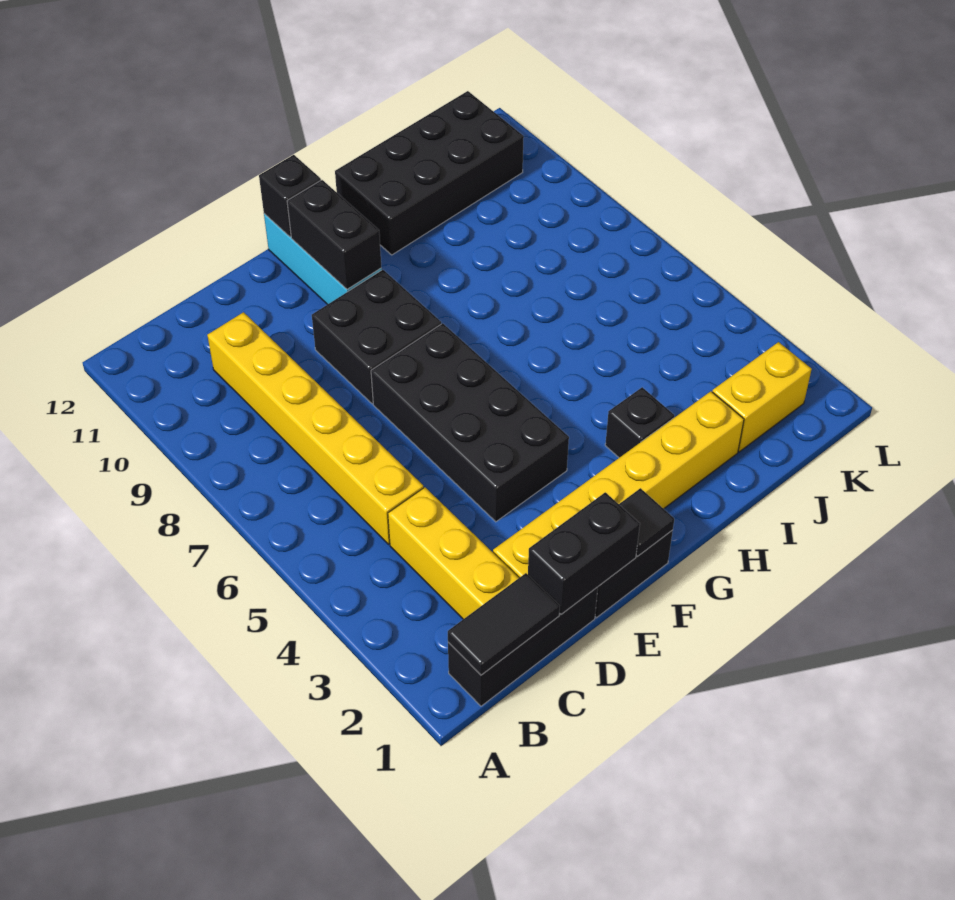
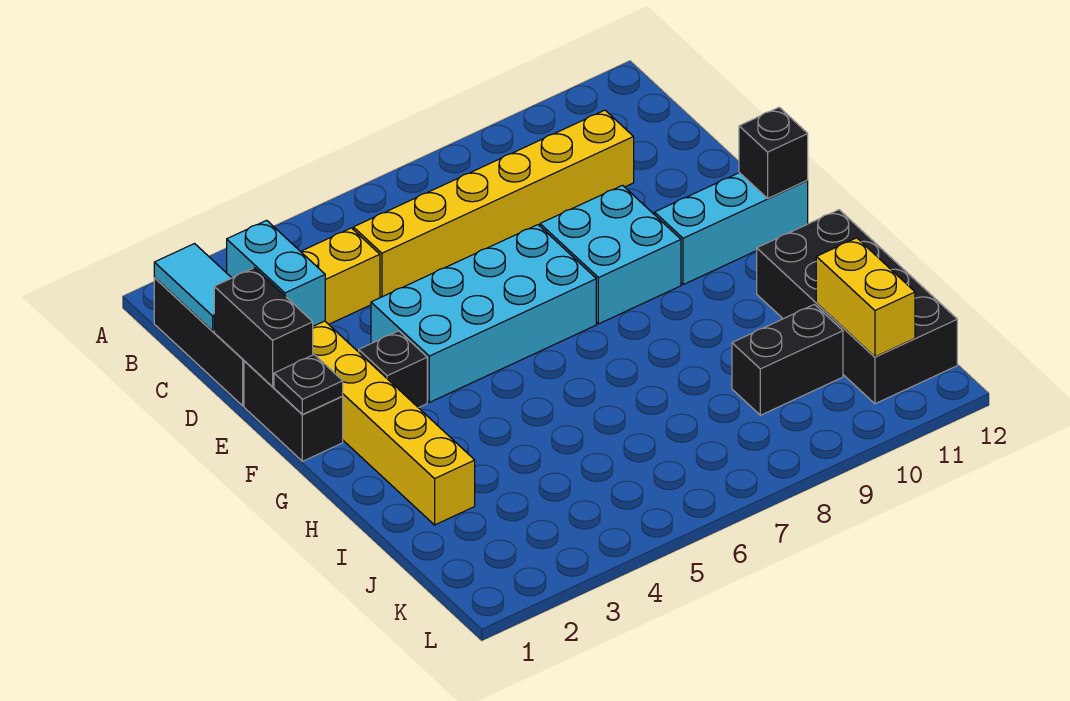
black tile B1:C1 level 2 -> cyan tile B1:C1 level 2
none -> cyan brick C2:D2 level 2
black brick E4:F7 level 1 -> cyan brick E4:F7 level 1
black brick E8:F9 level 1 -> cyan brick E8:F9 level 1
black tile F1 level 2 -> black plate F1 level 2
black brick F10:F11 level 2 -> black brick J9:J10 level 1
black brick H3 level 1 -> black brick F3 level 1
yellow brick J2:K2 level 1 -> yellow brick J11:K11 level 2

